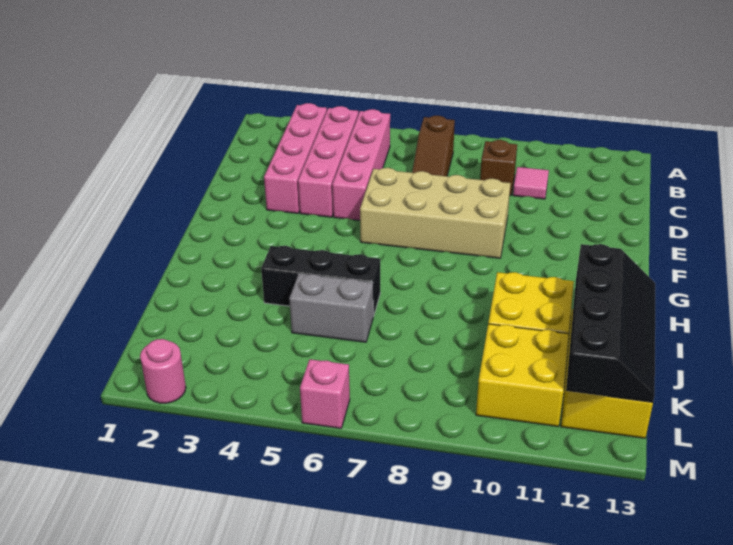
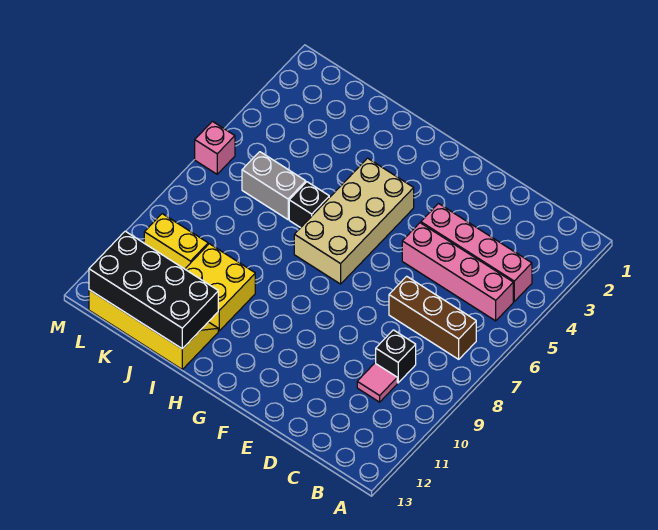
pink brick B3:E3 level 1 -> none
brown slope B7:D7 level 1 top B -> brown brick B7:D7 level 1
brown brick C9 level 1 -> black brick C9 level 1
tan brick E6:F9 level 1 -> tan brick G4:H7 level 1
black brick I4:I6 level 1 -> black brick I6 level 1
black slope I12:L13 level 2 top 12 -> black brick I12:L13 level 2
grey brick J5:J6 level 1 -> grey brick J6:K6 level 1
yellow brick K10:L11 level 1 -> yellow brick K10:L10 level 1
pink round brick M2 level 1 -> none

